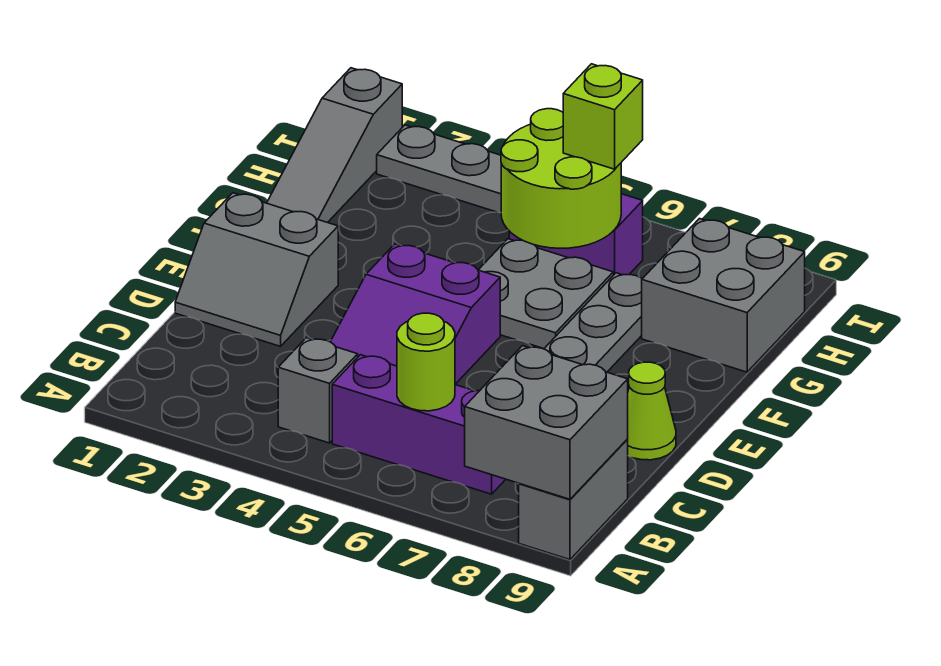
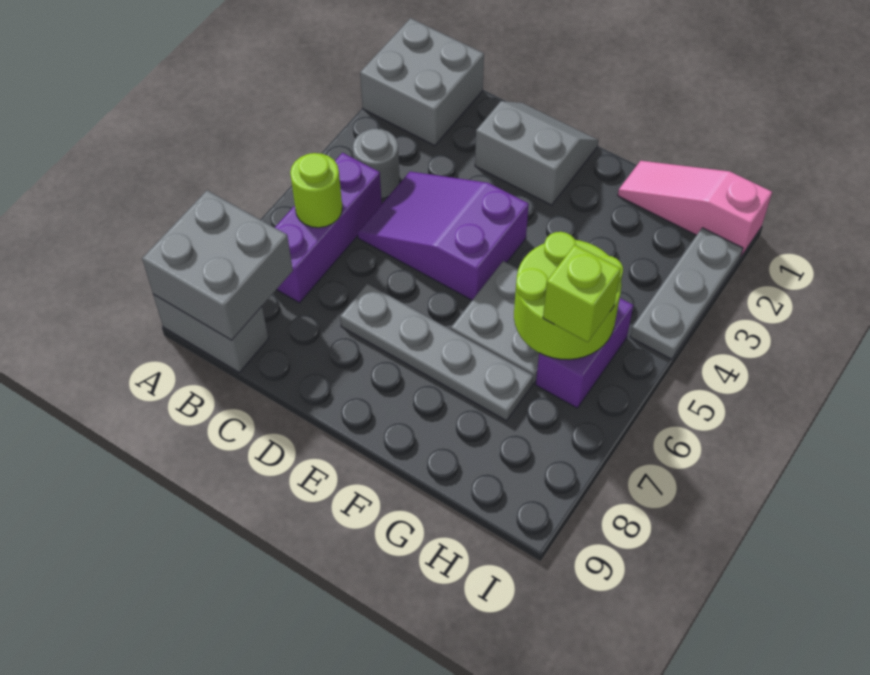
grey brick B4 level 1 -> grey round brick B4 level 1
grey slope D1:E2 level 1 top E -> grey slope D1:E2 level 1 top 2
lime cone D9 level 1 -> none
grey slope G1:I1 level 1 top I -> pink slope G1:I1 level 1 top I
grey brick G8:H9 level 1 -> grey brick A1:B2 level 1

